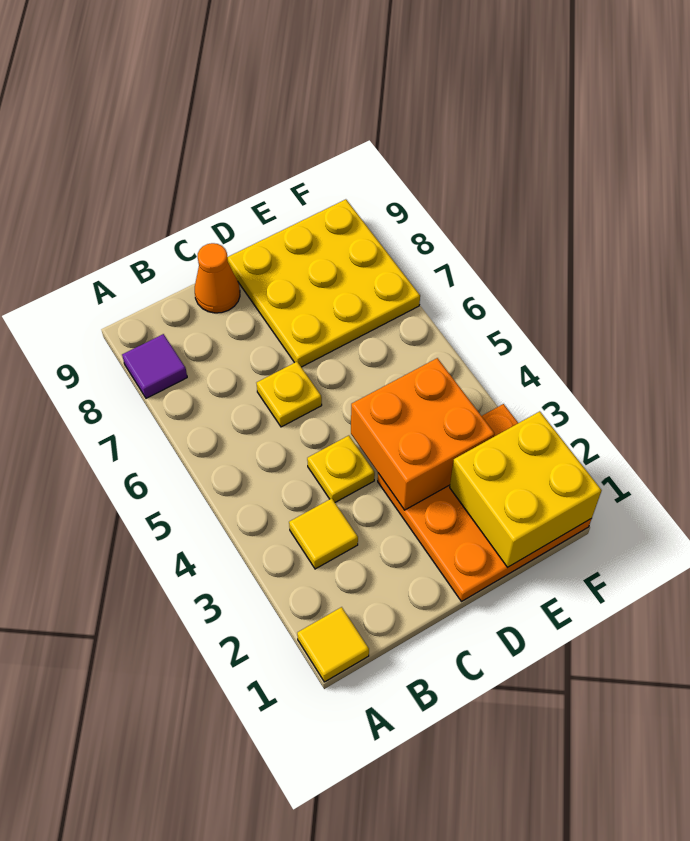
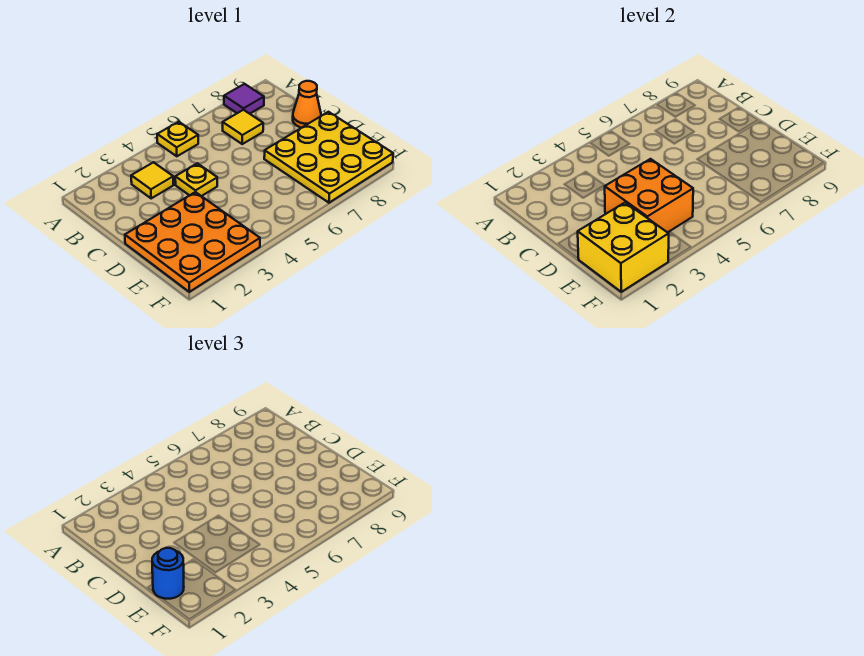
yellow tile A1 level 1 -> yellow tile B7 level 1
yellow plate C6 level 1 -> yellow plate A5 level 1
none -> blue round brick E1 level 3

